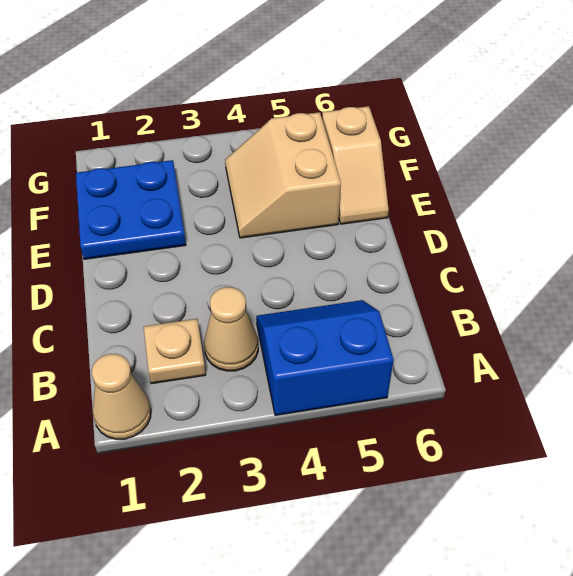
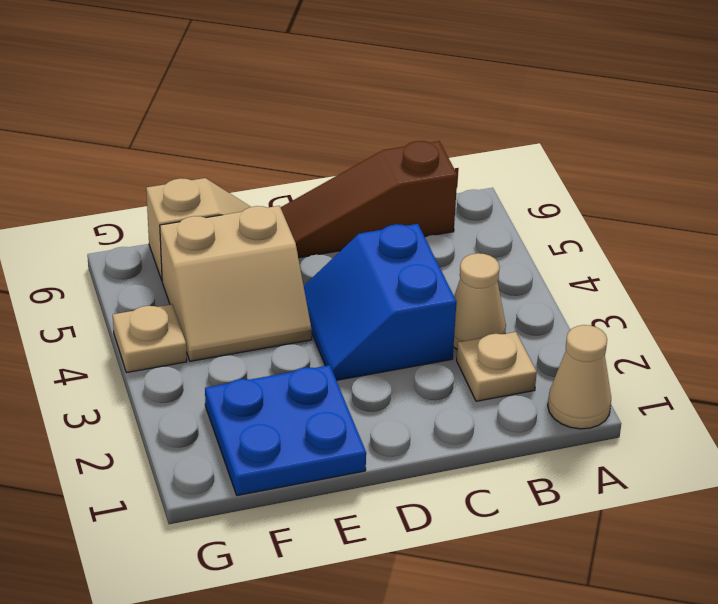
blue slope A4:B5 level 1 top A -> blue slope C3:D4 level 1 top C
none -> brown slope B6:D6 level 1 top B
none -> tan plate G4 level 1

